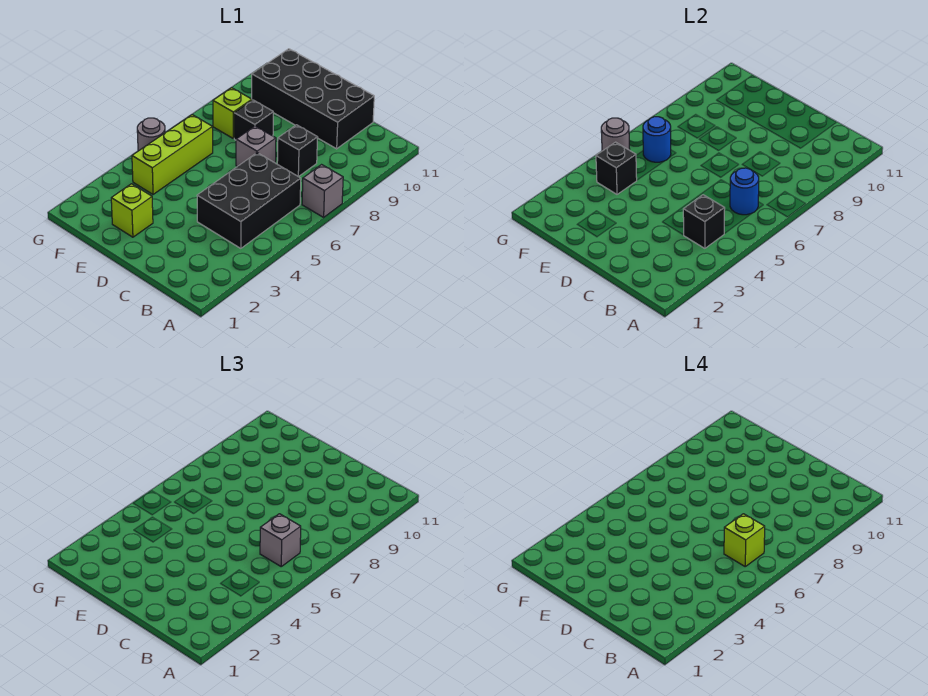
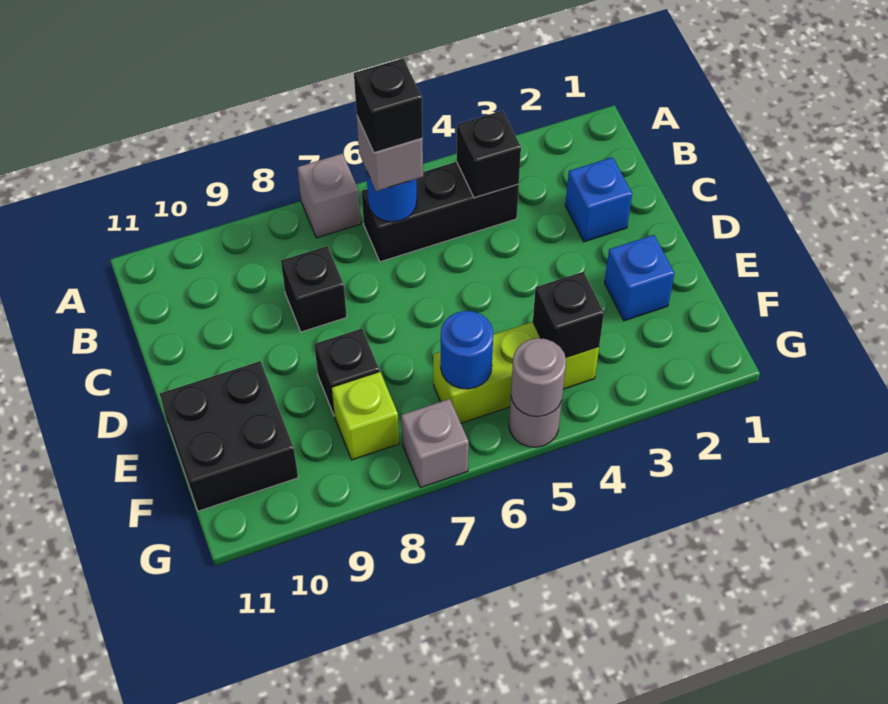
black brick B4:C6 level 1 -> black brick B4:B6 level 1
lime brick B6 level 4 -> black brick B6 level 4
none -> blue brick C2 level 1
black brick C10:F11 level 1 -> black brick E10:F11 level 1
grey brick D7 level 1 -> grey brick G7 level 1
lime brick E2 level 1 -> blue brick E2 level 1

